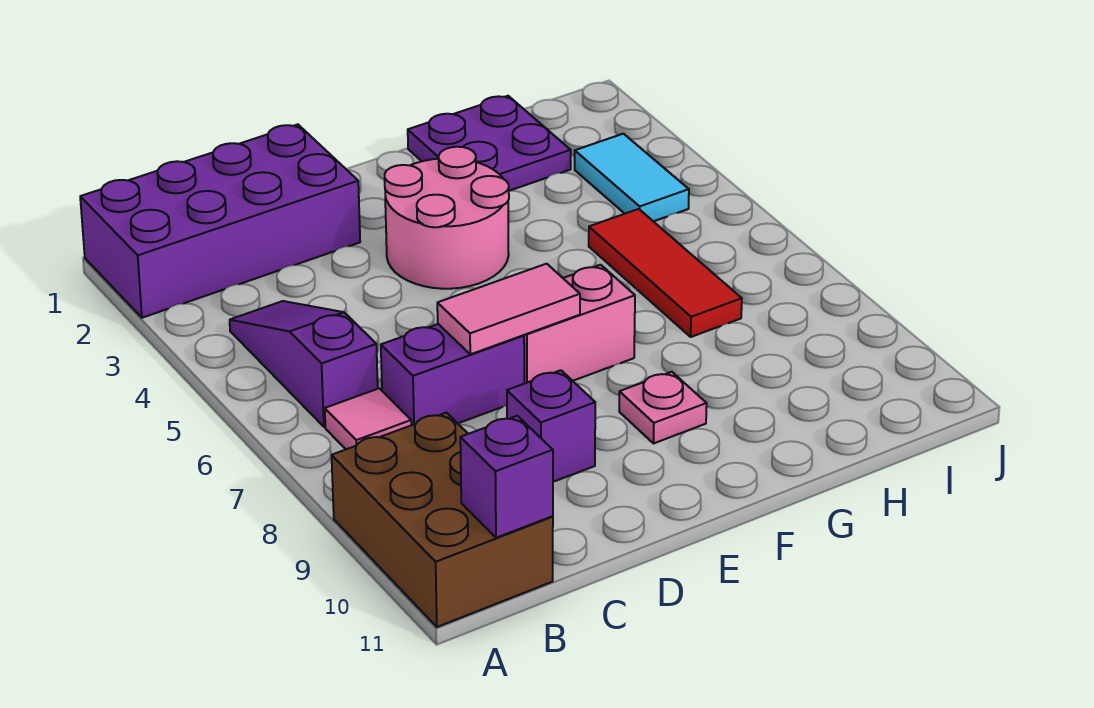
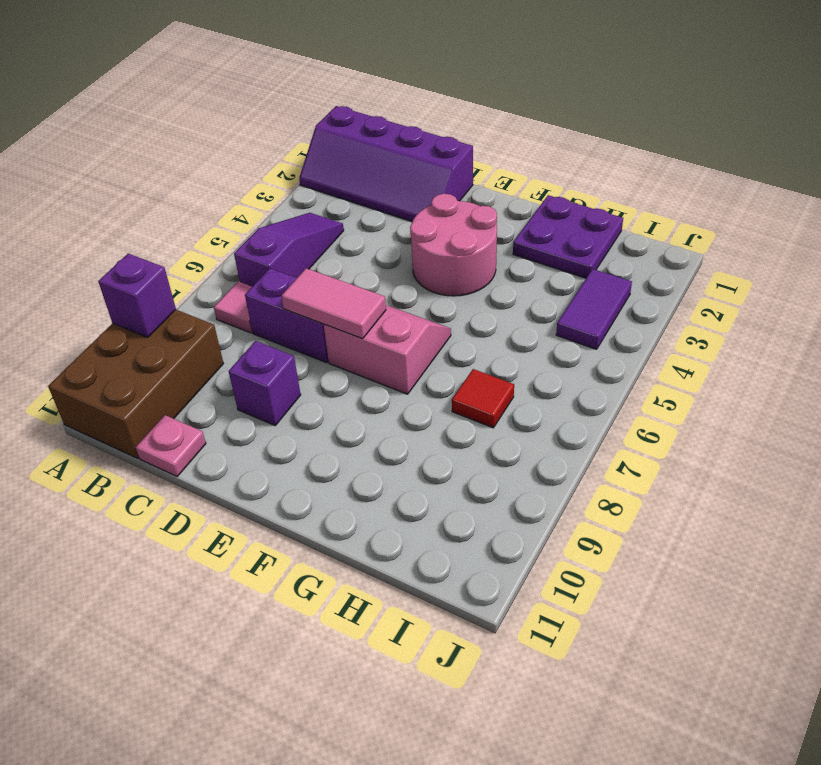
purple brick A1:D2 level 1 -> purple slope A1:D2 level 1 top 1
purple brick B11 level 2 -> purple brick A9 level 2
pink plate F9 level 1 -> pink plate C11 level 1
red tile H5:H7 level 1 -> red tile H7 level 1
cyan tile I3:I4 level 1 -> purple tile I3:I4 level 1

